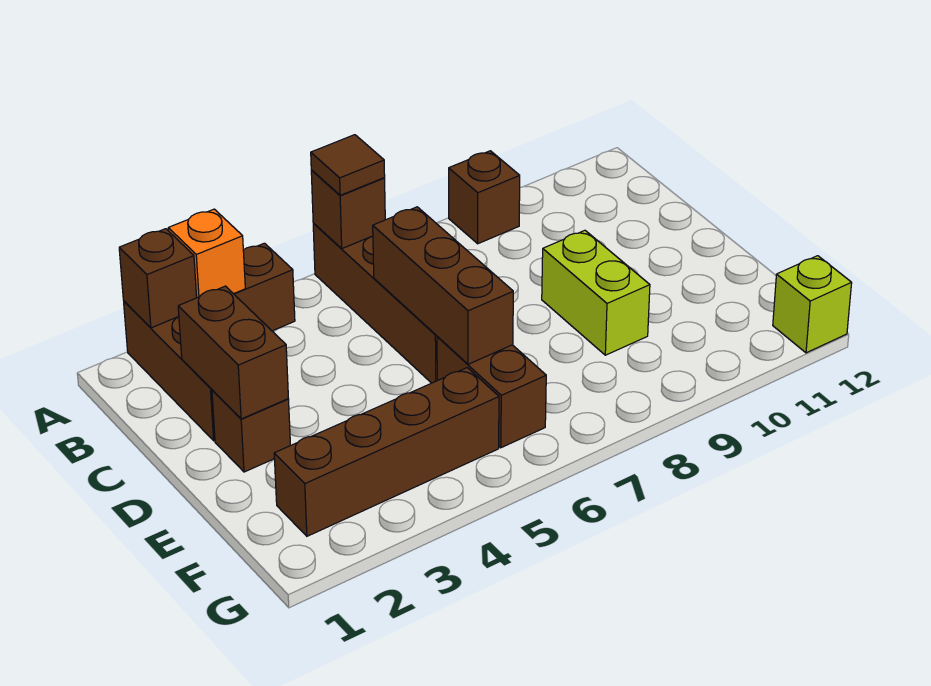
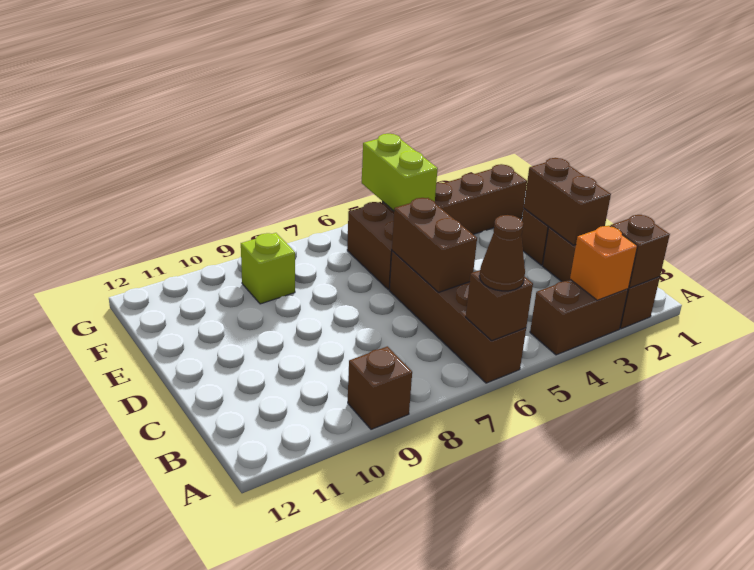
brown tile A6 level 3 -> brown cone A6 level 3
brown brick C6:E6 level 2 -> brown brick C6:D6 level 2
lime brick D9:E9 level 1 -> lime brick F5:G5 level 2
lime brick G12 level 1 -> lime brick F9 level 1

